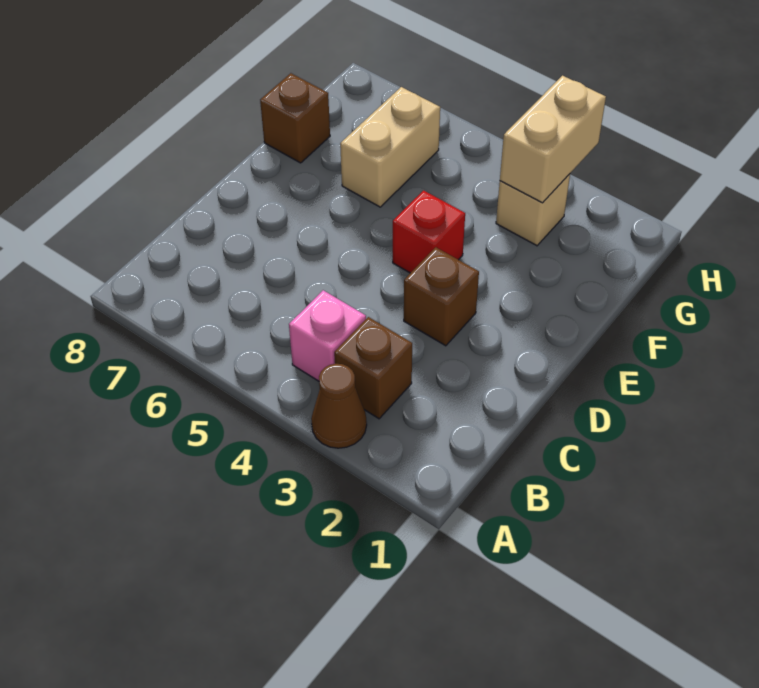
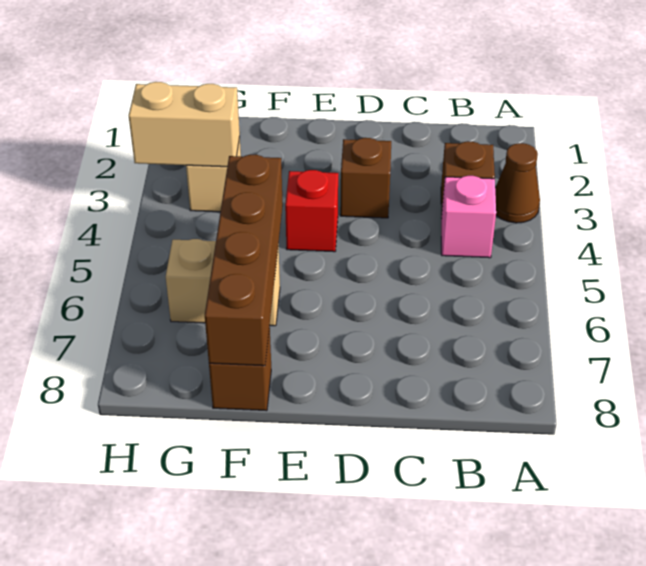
none -> brown brick F5:F8 level 2

